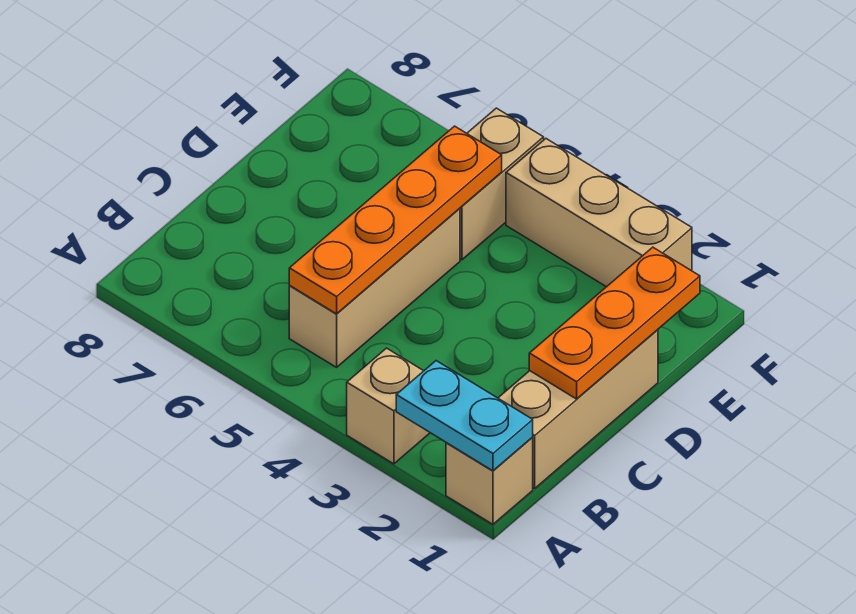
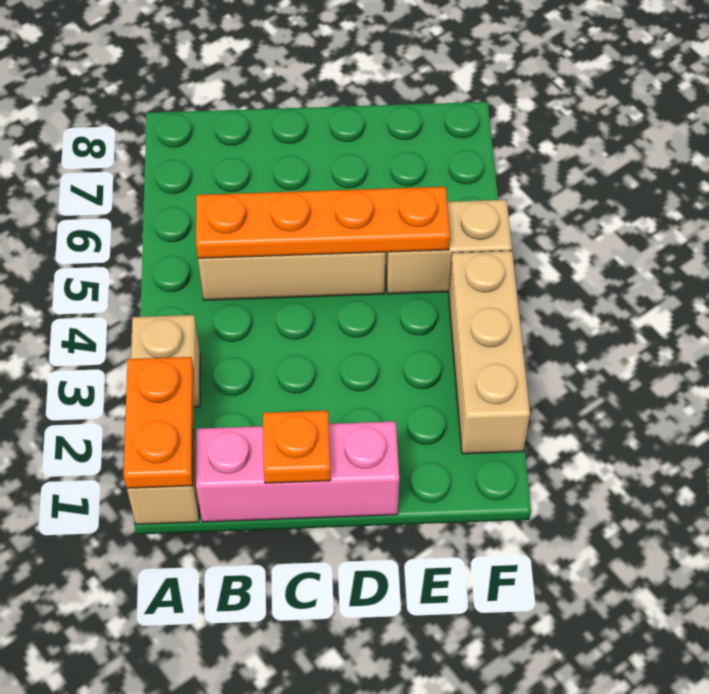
cyan plate A1:A2 level 2 -> orange plate A1:A2 level 2
tan brick B1:D1 level 1 -> pink brick B1:D1 level 1
orange plate C1:E1 level 2 -> orange plate C1 level 2

